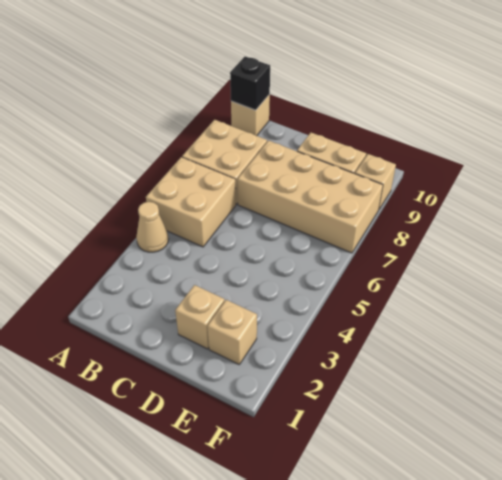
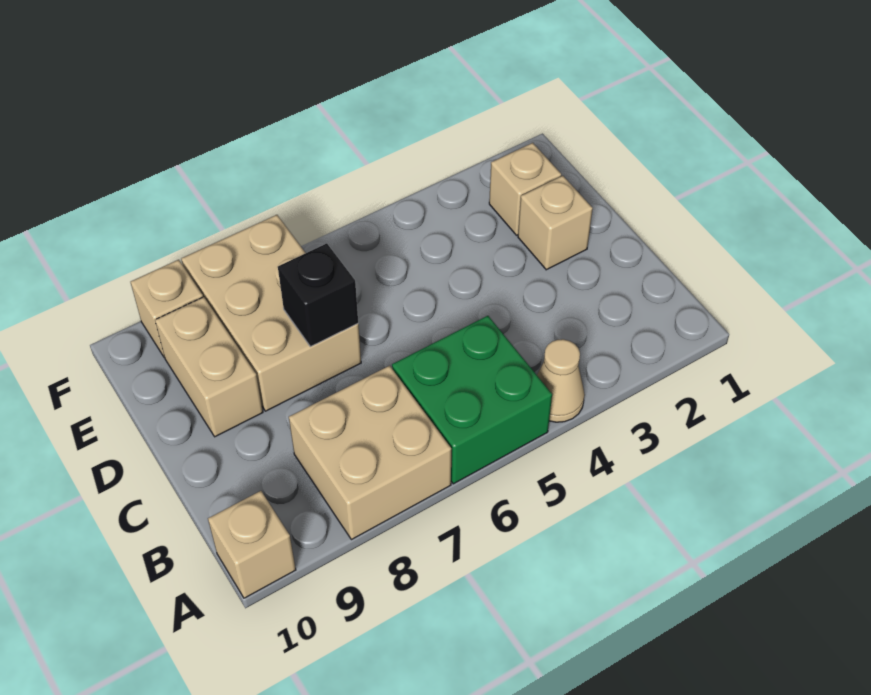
tan brick A5:B6 level 1 -> green brick A5:B6 level 1
black brick A10 level 2 -> black brick D7 level 2
tan brick C7:F8 level 1 -> tan brick D7:F8 level 1

